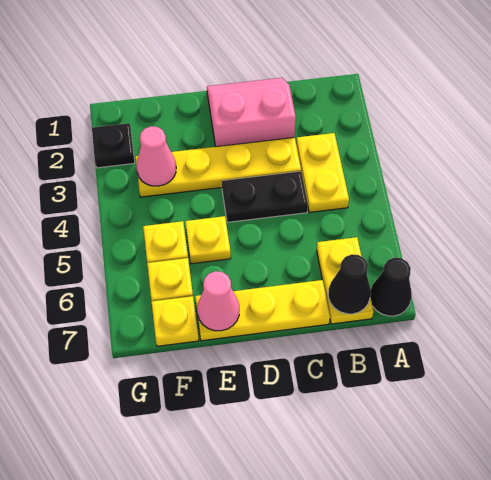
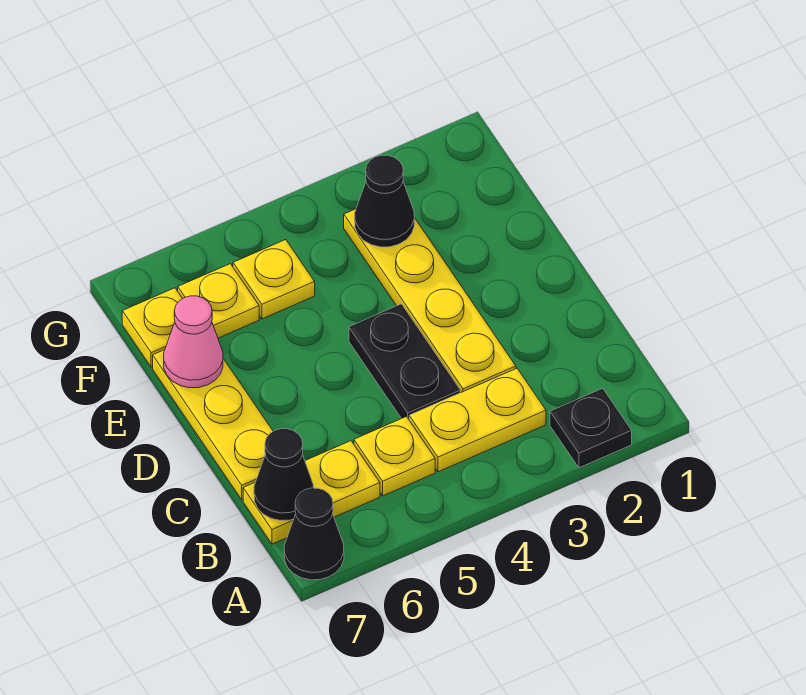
pink slope C1:D2 level 1 top 2 -> none
yellow plate E5 level 1 -> yellow plate B5 level 1
pink cone F3 level 2 -> black cone F3 level 2
black plate G2 level 1 -> black plate A2 level 1

